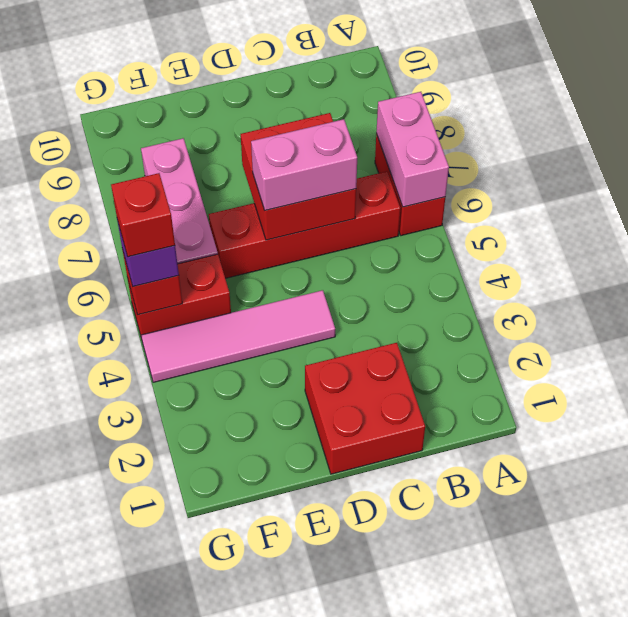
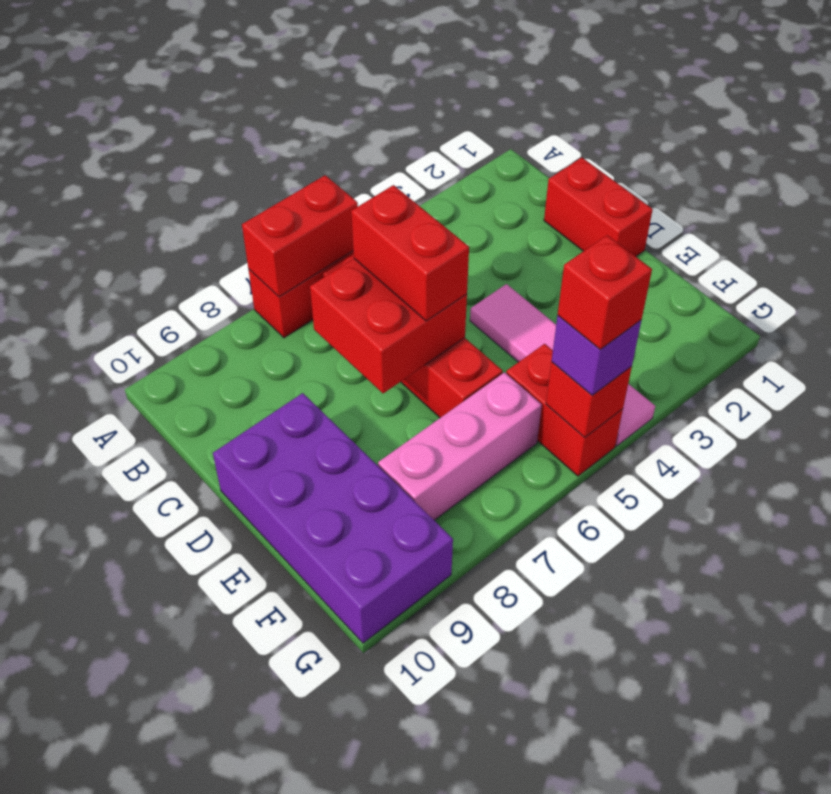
pink brick A6:A7 level 2 -> red brick A6:A7 level 2
red brick C1:D2 level 1 -> red brick C1:D1 level 1
pink brick C6:D6 level 3 -> red brick C6:D6 level 3
none -> purple brick D9:G10 level 1

